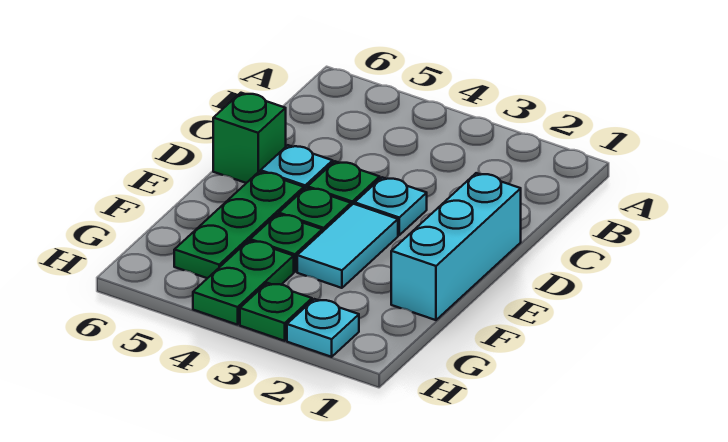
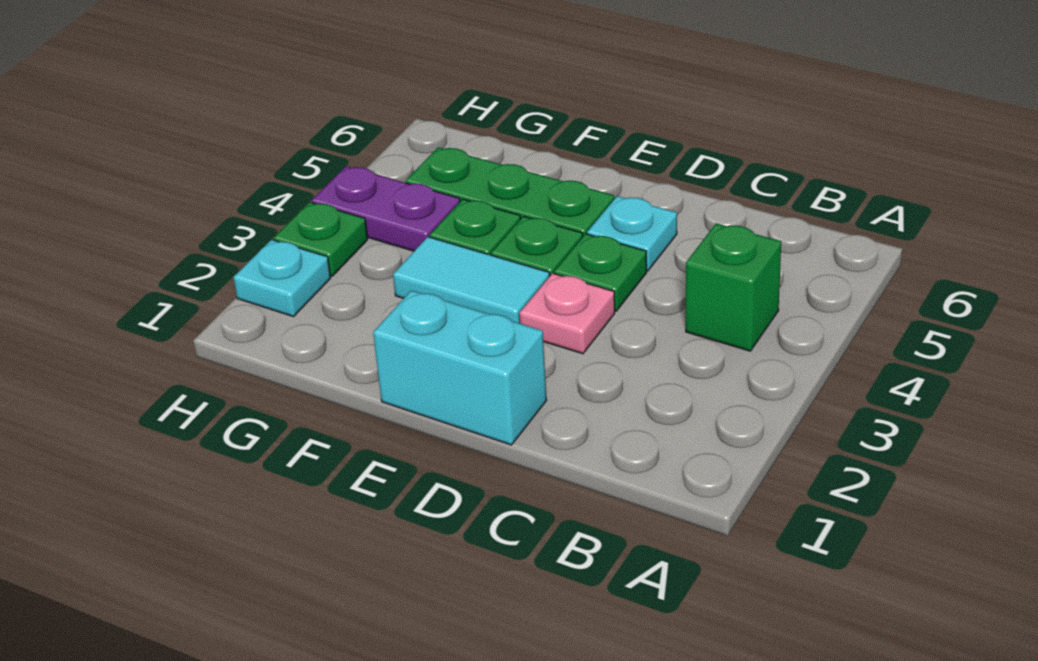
cyan brick D1:F1 level 1 -> cyan brick D1:E1 level 1
cyan plate D3 level 1 -> pink plate D3 level 1
green brick D6 level 1 -> green brick B4 level 1
green plate G4:H4 level 1 -> purple plate G4:H4 level 1

